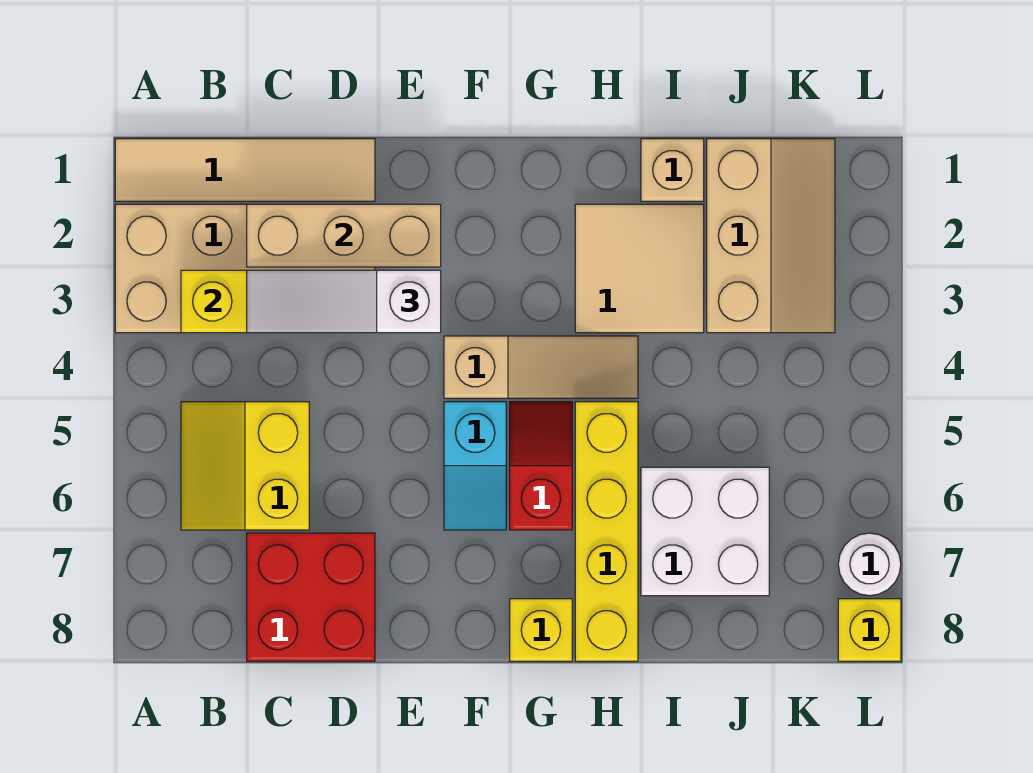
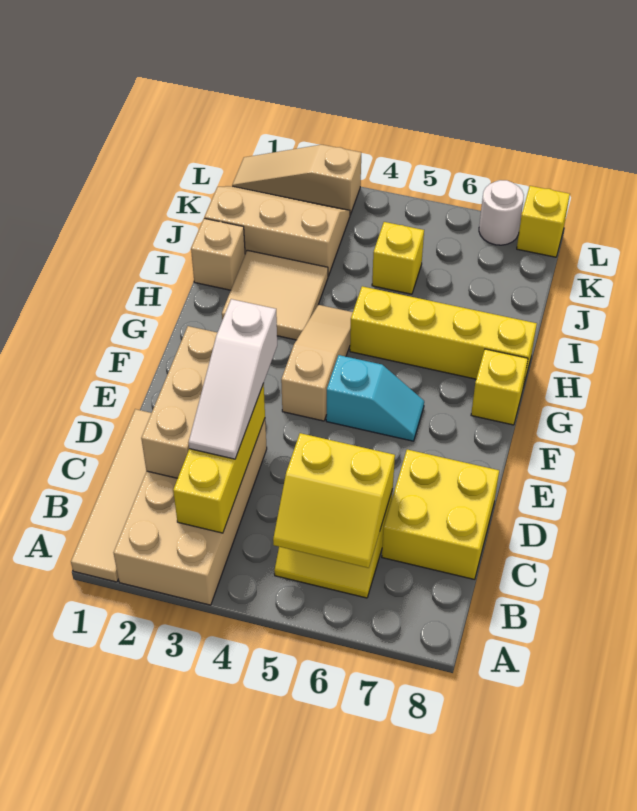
none -> yellow slope B5:C6 level 2 top C
red brick C7:D8 level 1 -> yellow brick C7:D8 level 1
red slope G5:G6 level 1 top 6 -> none
white brick I6:J7 level 1 -> none
none -> yellow brick J5 level 1
none -> tan slope L1:L3 level 1 top 3

